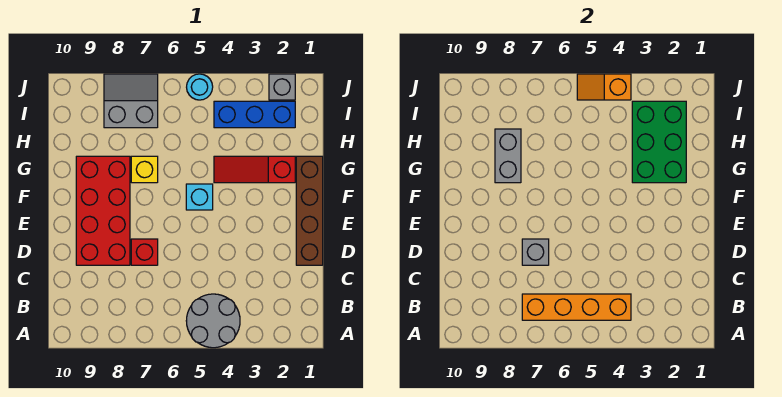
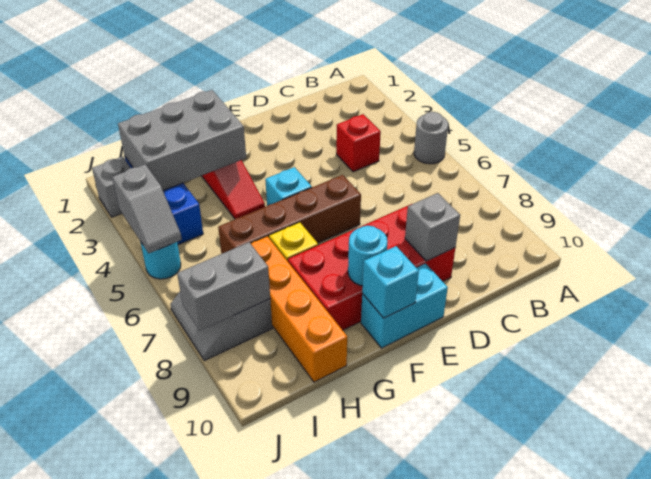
grey round brick A4:B5 level 1 -> grey round brick A5 level 1
orange brick B4:B7 level 2 -> orange brick H7:H10 level 1
brown brick D1:G1 level 1 -> brown brick E6:H6 level 1
red brick D7 level 1 -> red brick C4 level 1
grey brick D7 level 2 -> grey brick D9 level 2
none -> cyan brick E10:F10 level 1
none -> cyan round brick F9 level 2
none -> cyan brick F10 level 2
green brick G2:I3 level 2 -> grey brick G2:I3 level 2
grey brick G8:H8 level 2 -> grey brick I8:J8 level 2
orange slope J4:J5 level 2 top 4 -> grey slope J4:J5 level 2 top 4

